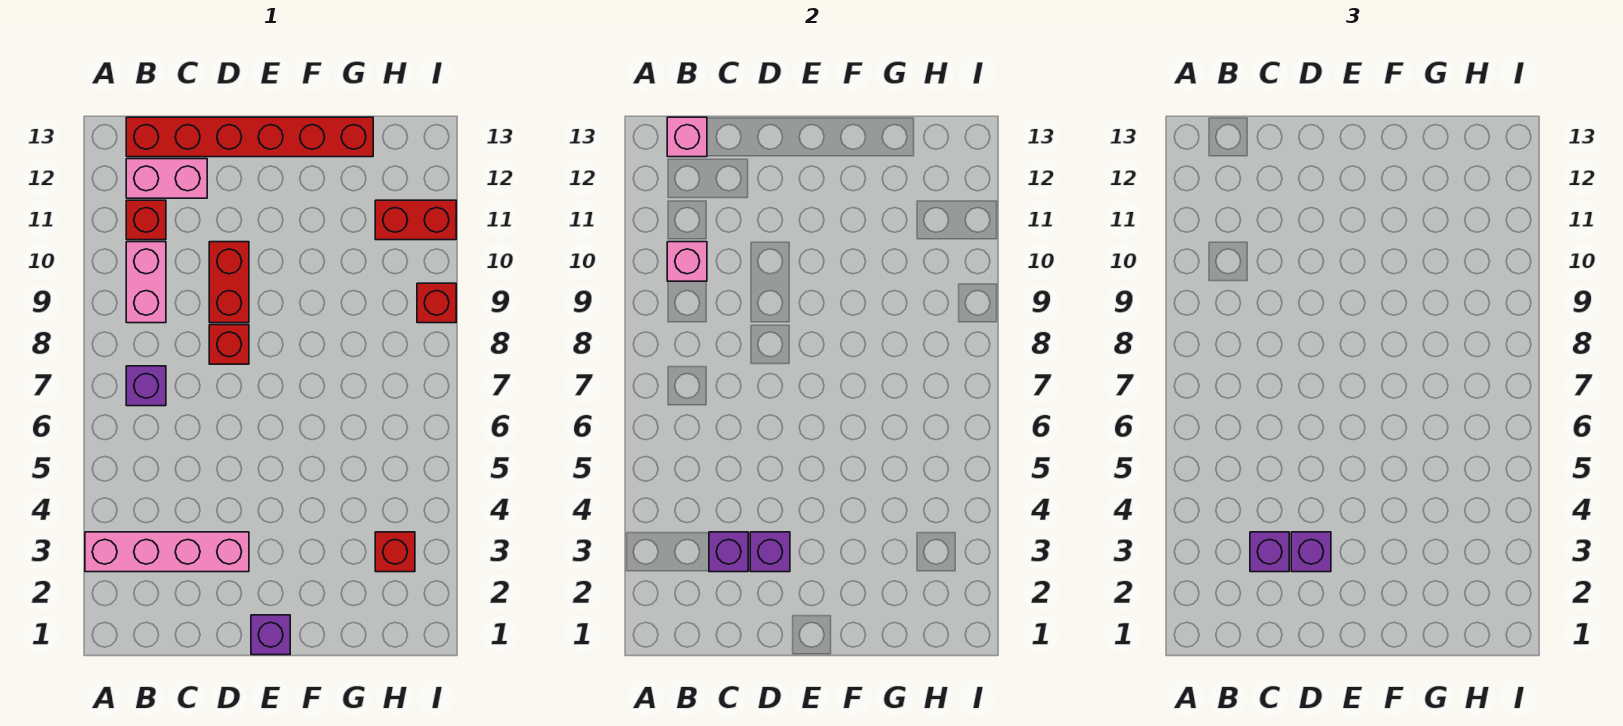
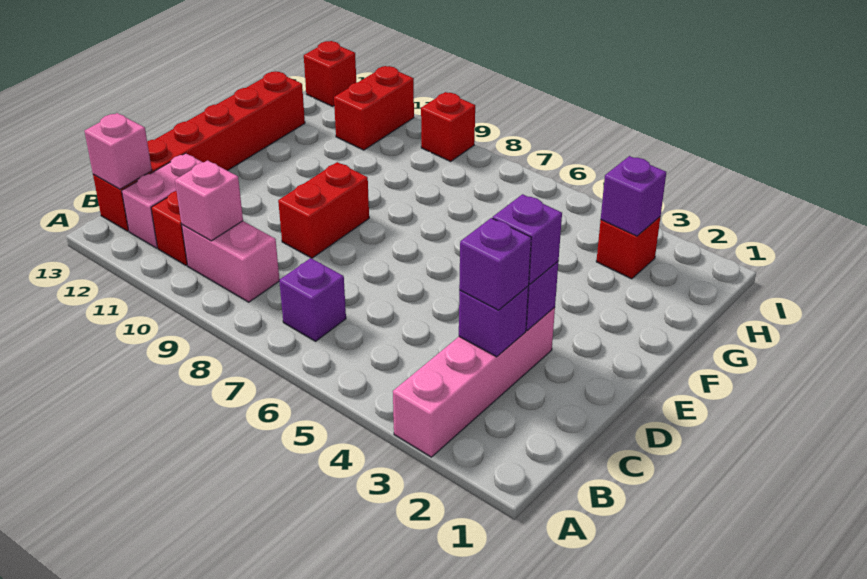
red brick D8 level 1 -> red brick I13 level 1
red brick D9:D10 level 1 -> red brick D9:E9 level 1
purple brick E1 level 1 -> purple brick H3 level 2

